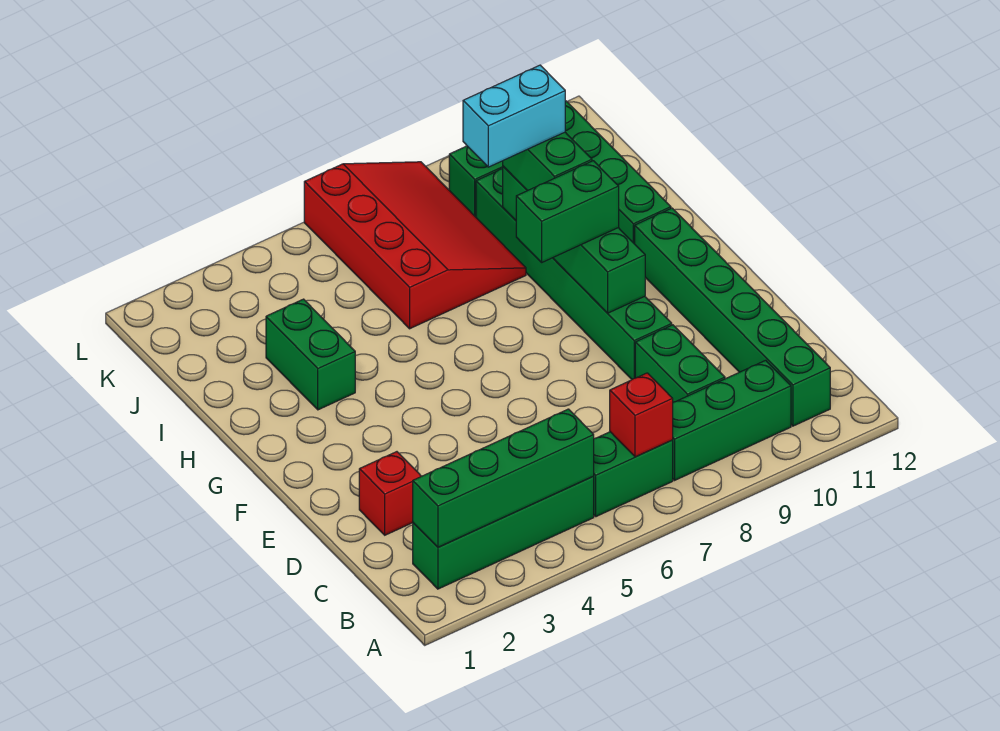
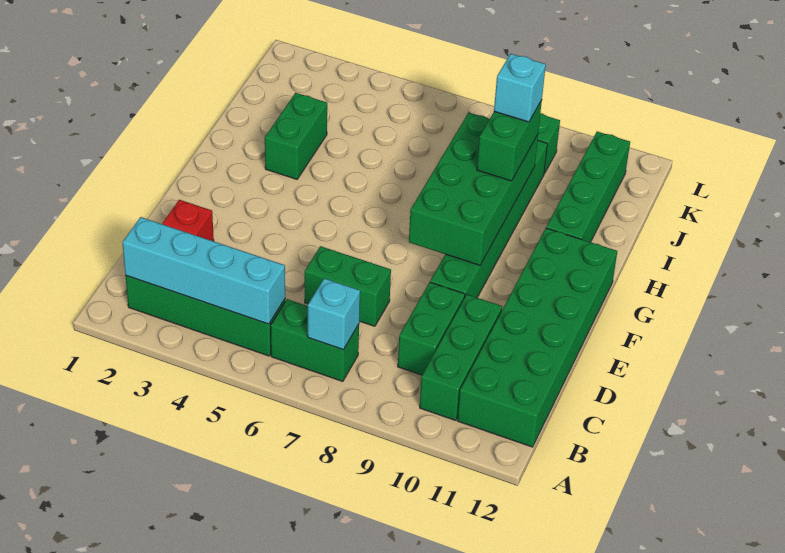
green brick B2:B5 level 2 -> cyan brick B2:B5 level 2
red brick B7 level 2 -> cyan brick B7 level 2
green brick B8:B10 level 1 -> green brick B10:D10 level 1
green brick B11:G11 level 1 -> green brick B11:G12 level 1
green brick F9:I9 level 2 -> green brick F8:I9 level 2
green brick G8:G9 level 3 -> green brick D6:D7 level 1
red slope I6:L8 level 1 top 6 -> none
cyan brick I8:I9 level 4 -> cyan brick I9 level 4

